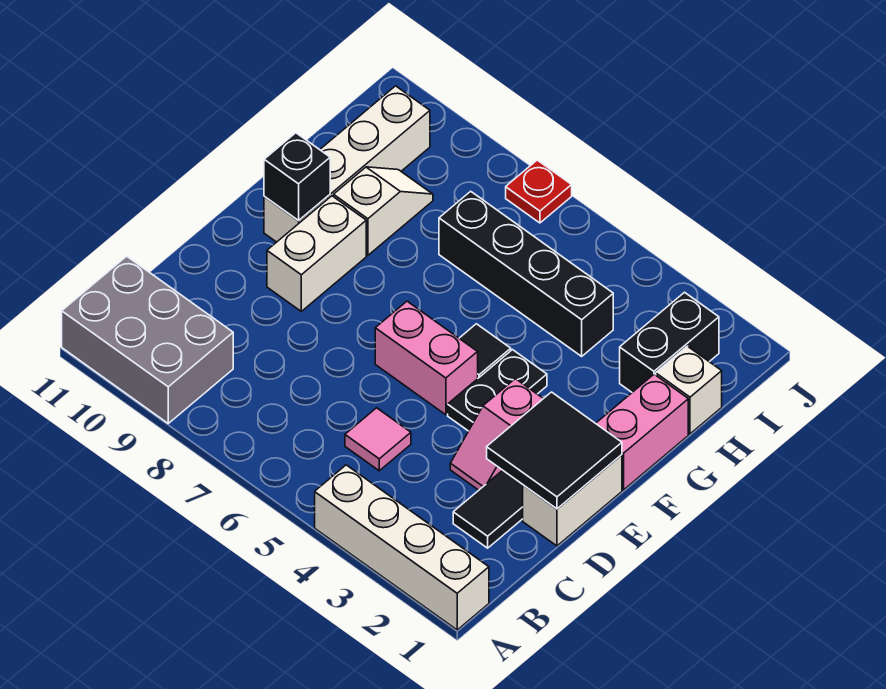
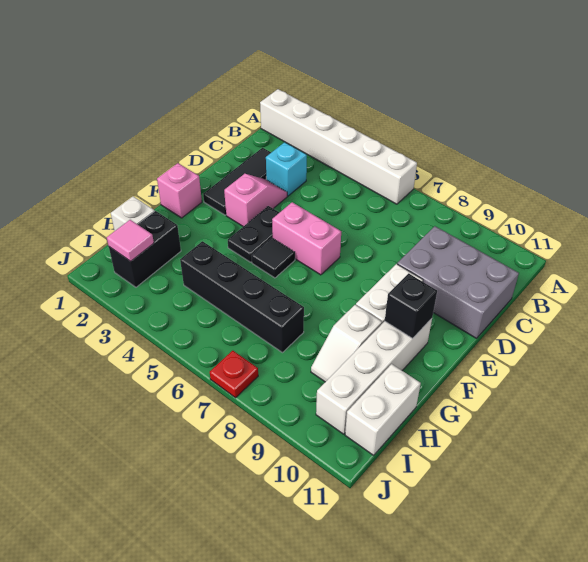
white brick A1:A4 level 1 -> white brick A1:A6 level 1
grey brick A9:B11 level 1 -> grey brick C9:D11 level 1
none -> cyan brick C3 level 1
pink tile C5 level 1 -> pink tile I2 level 2
white brick D1:E1 level 1 -> white brick H11:I11 level 1
black tile D1:E2 level 2 -> none
pink brick F1:G1 level 1 -> pink brick F1 level 1

